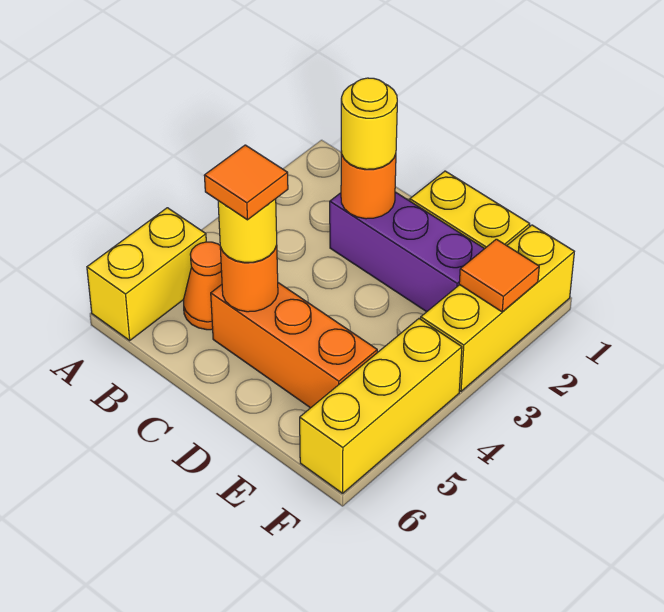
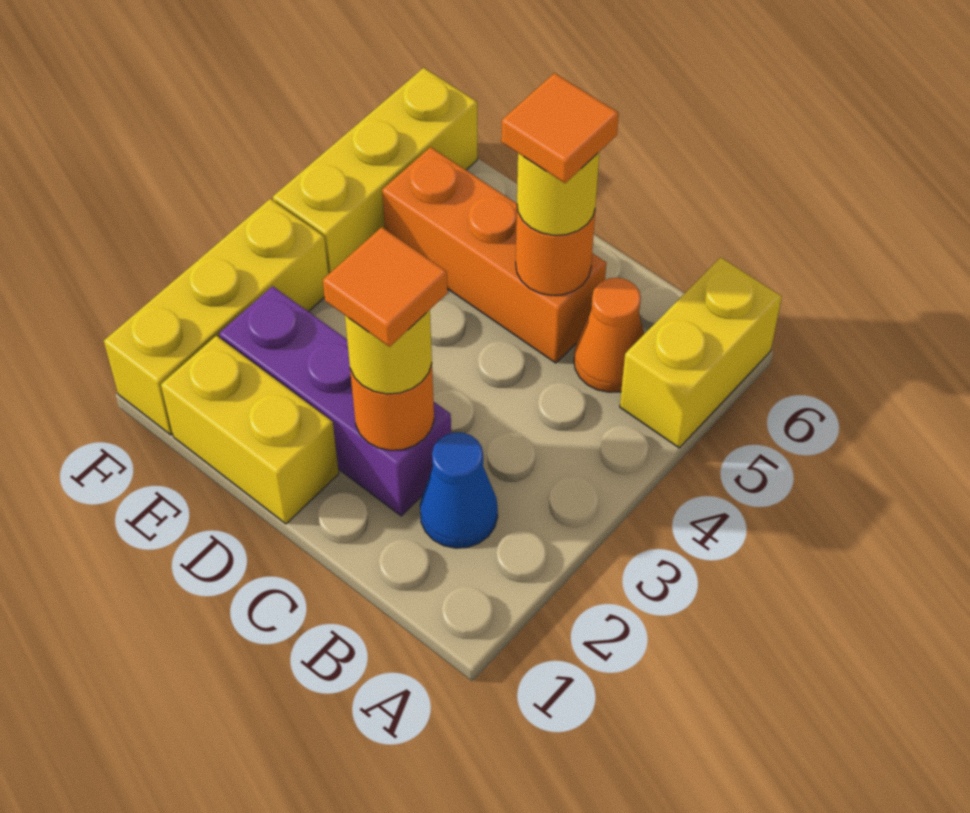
none -> blue cone B2 level 1
orange tile F2 level 2 -> orange tile C2 level 4

